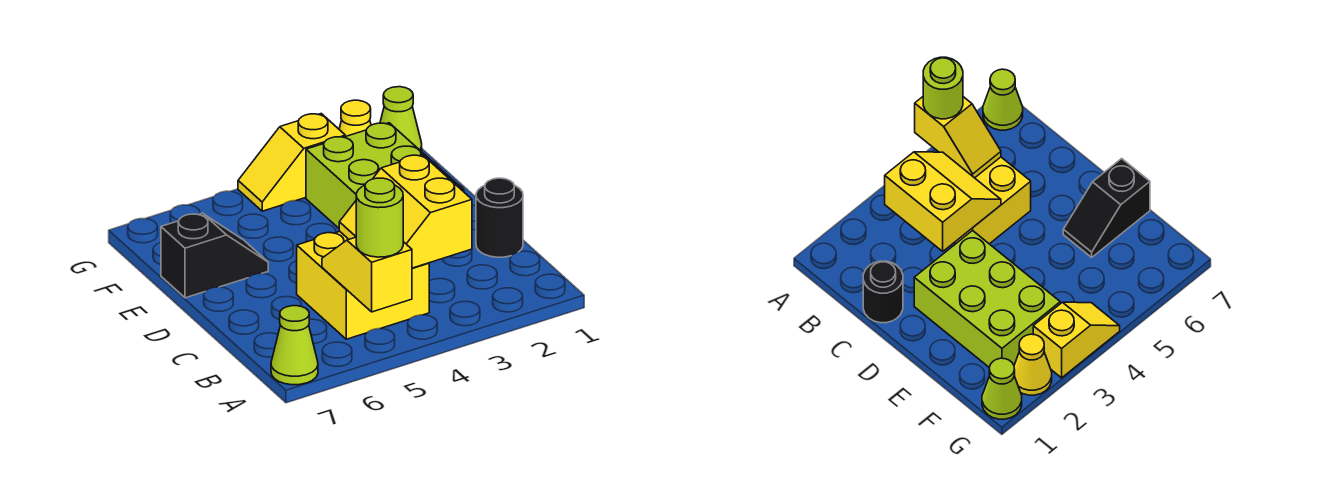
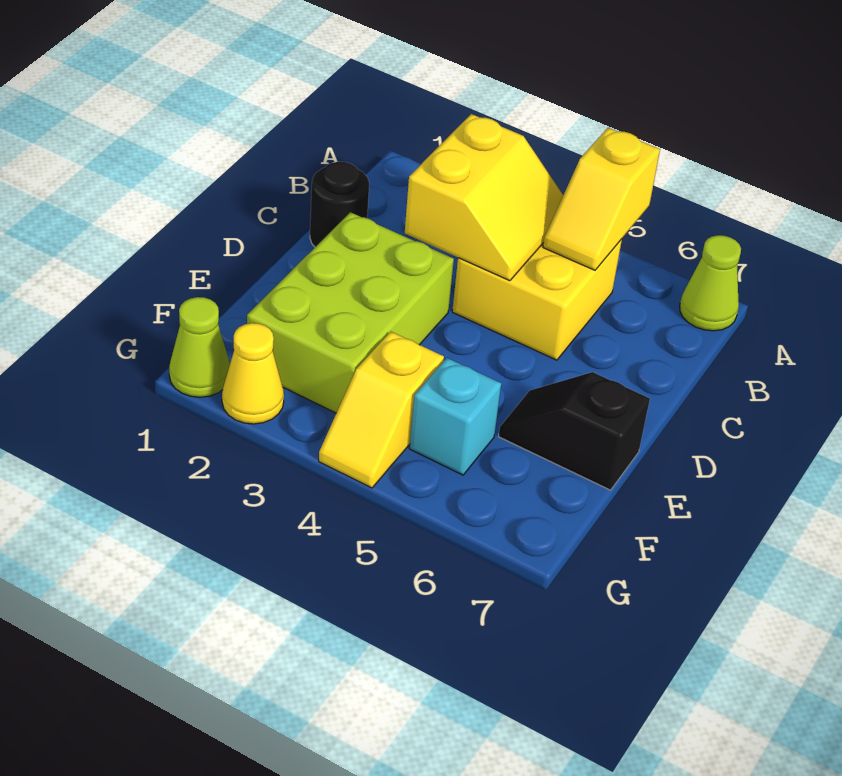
lime round brick A5 level 3 -> none
none -> cyan brick F5 level 1
yellow slope G3:G4 level 1 top 3 -> yellow slope F4:G4 level 1 top F

